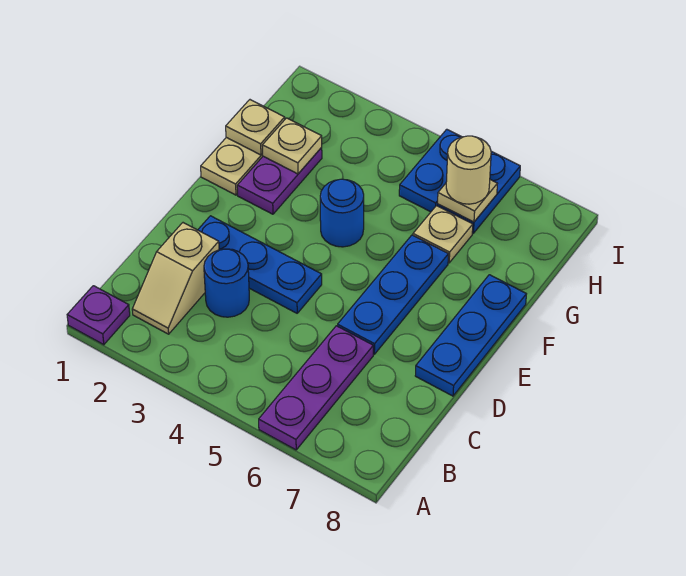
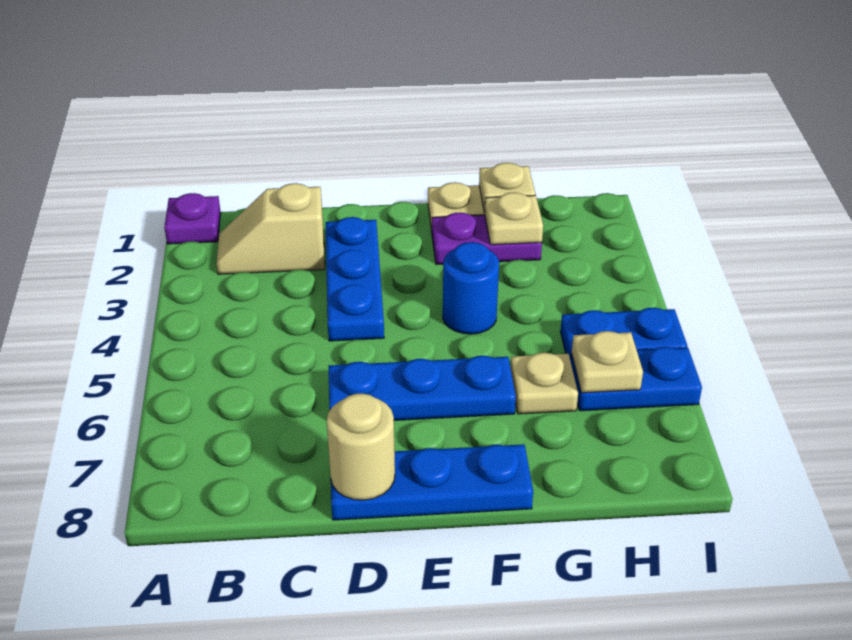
purple plate A6:C6 level 1 -> none
blue round brick C3 level 1 -> none
tan round brick H6 level 3 -> tan round brick D8 level 2

